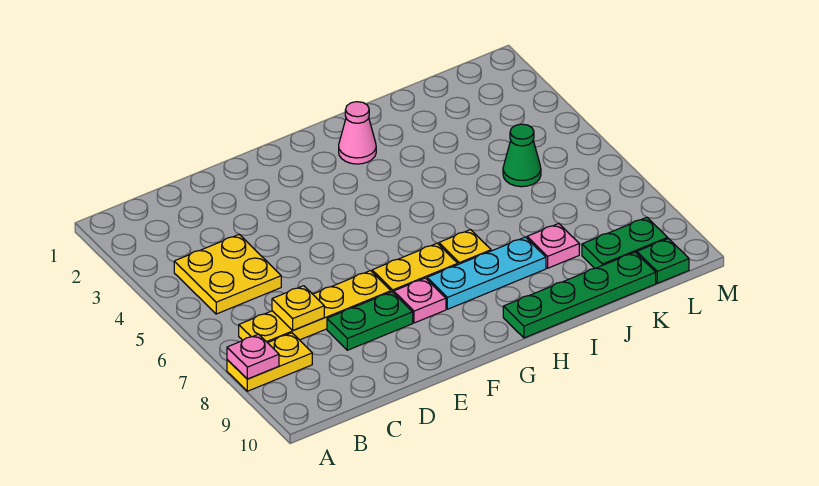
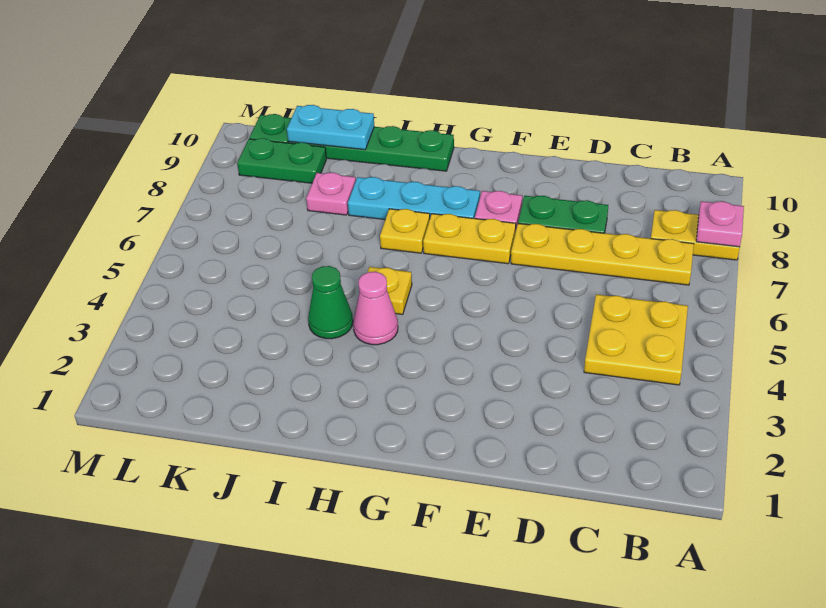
yellow plate C7 level 2 -> yellow plate H5 level 1
pink cone H2 level 1 -> pink cone H4 level 1
none -> cyan plate J10:K10 level 2
green cone K5 level 1 -> green cone I4 level 1

